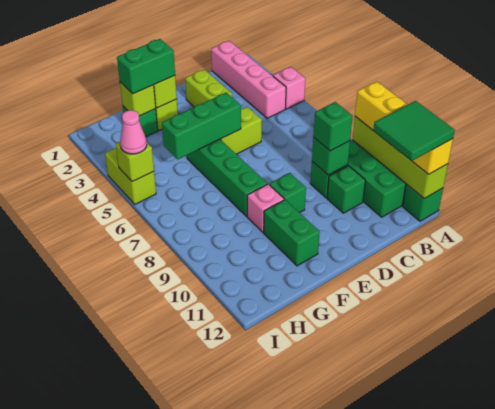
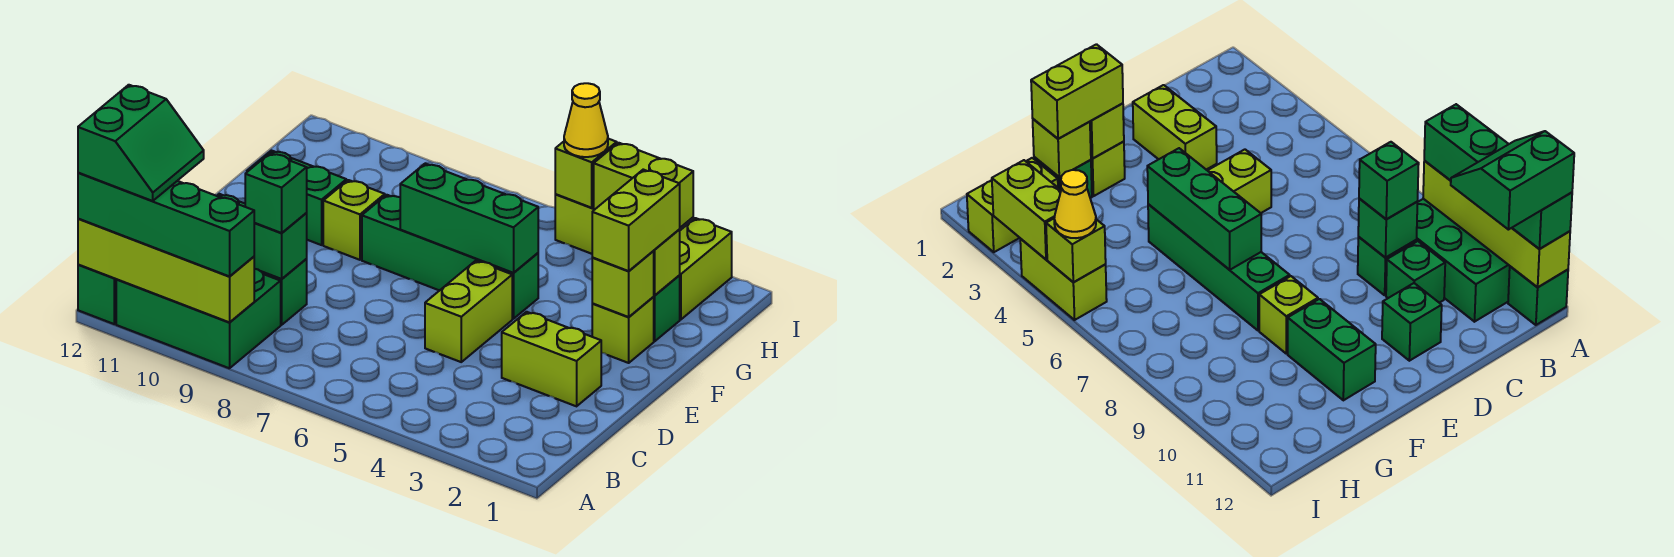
pink brick A4 level 1 -> none
yellow brick A9:A12 level 3 -> green brick A9:A12 level 3
green tile A11:B12 level 4 -> green slope A11:B12 level 4 top 12
pink brick B1:B4 level 1 -> none
green brick E5:G5 level 2 -> green brick F5:F7 level 2
green brick E9 level 1 -> green brick D11 level 1
green brick F2:G2 level 3 -> lime brick F2:G2 level 3
pink brick F9 level 1 -> lime brick F9 level 1
none -> lime brick H2:I2 level 1
none -> lime brick I3:I4 level 2
pink cone I5 level 3 -> yellow cone I5 level 3

